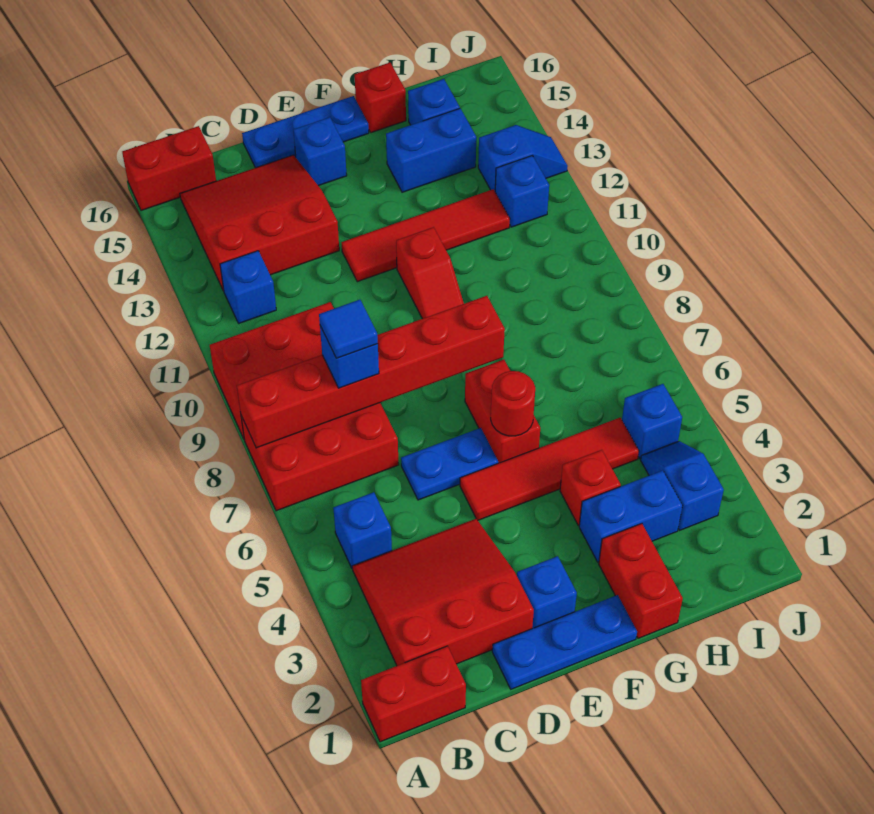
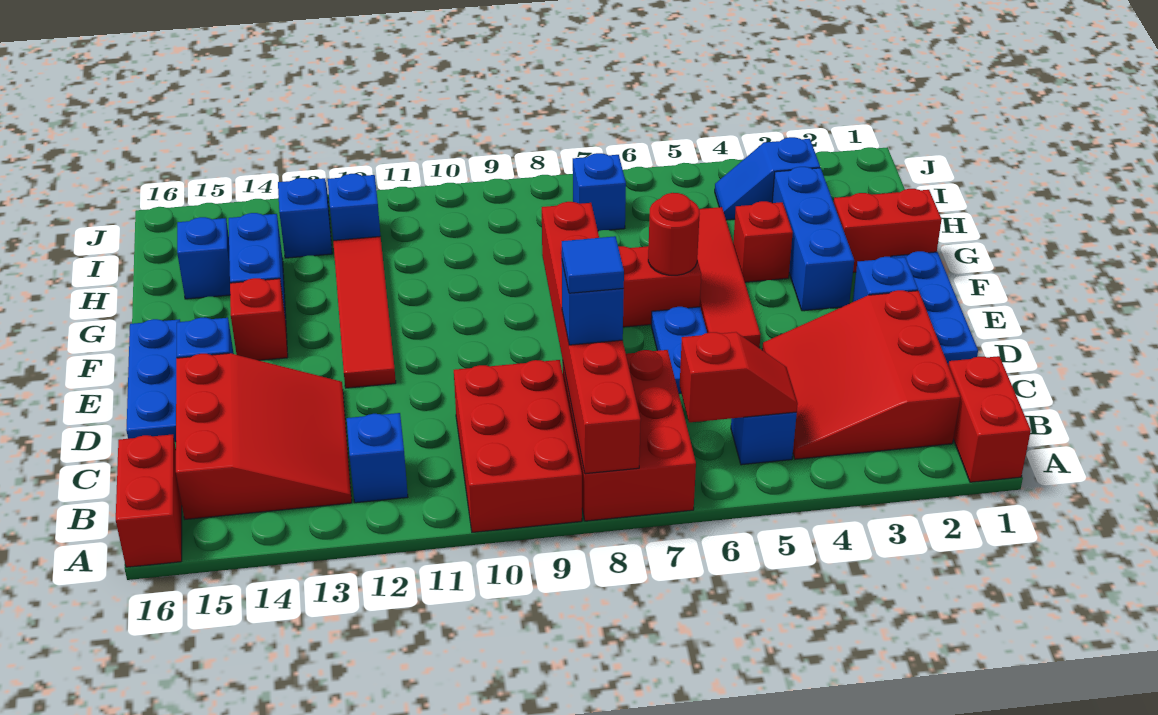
red slope B13:D15 level 1 top 13 -> red slope B13:D15 level 1 top 15
red slope F10:F11 level 1 top 11 -> red slope B5:B6 level 2 top 6
blue brick G3:H3 level 1 -> blue brick F3:H3 level 1
red brick G16 level 1 -> red brick F14 level 1
blue brick I5 level 1 -> blue brick I7 level 1

